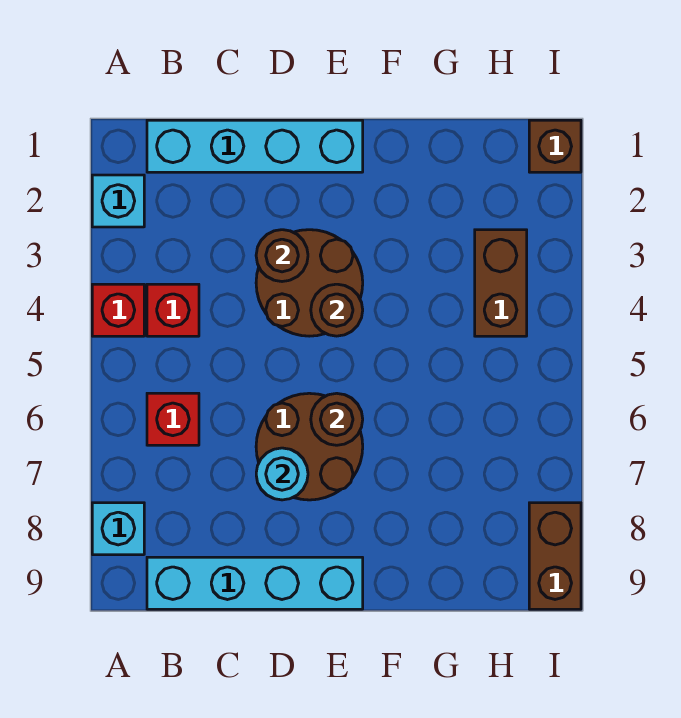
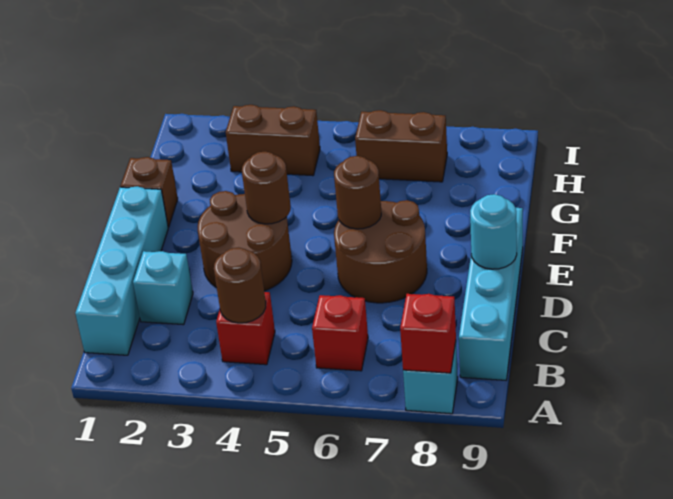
cyan brick A2 level 1 -> cyan brick C2 level 1
red brick A4 level 1 -> red brick A8 level 2
brown round brick D3 level 2 -> brown round brick B4 level 2
cyan round brick D7 level 2 -> cyan round brick D9 level 2
brown brick I1 level 1 -> brown brick F1 level 1
brown brick I8:I9 level 1 -> brown brick H6:H7 level 1

